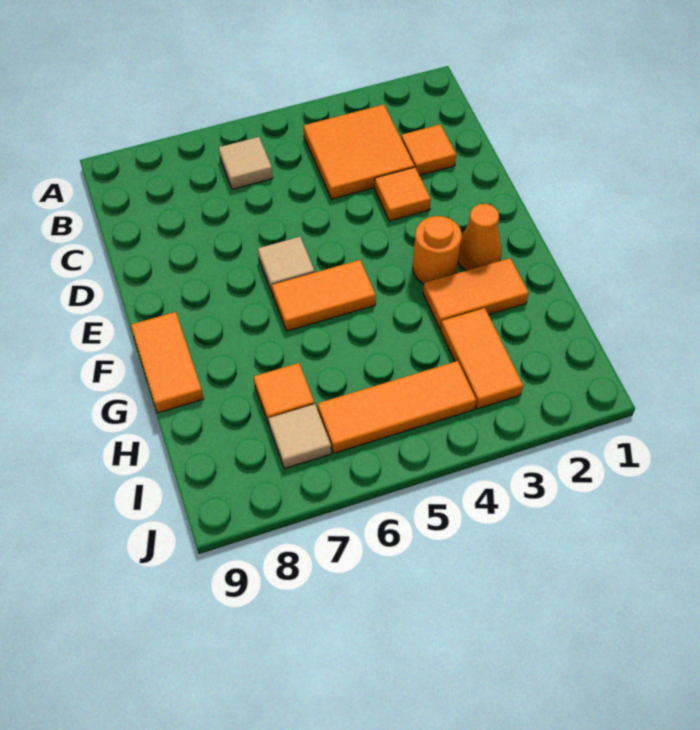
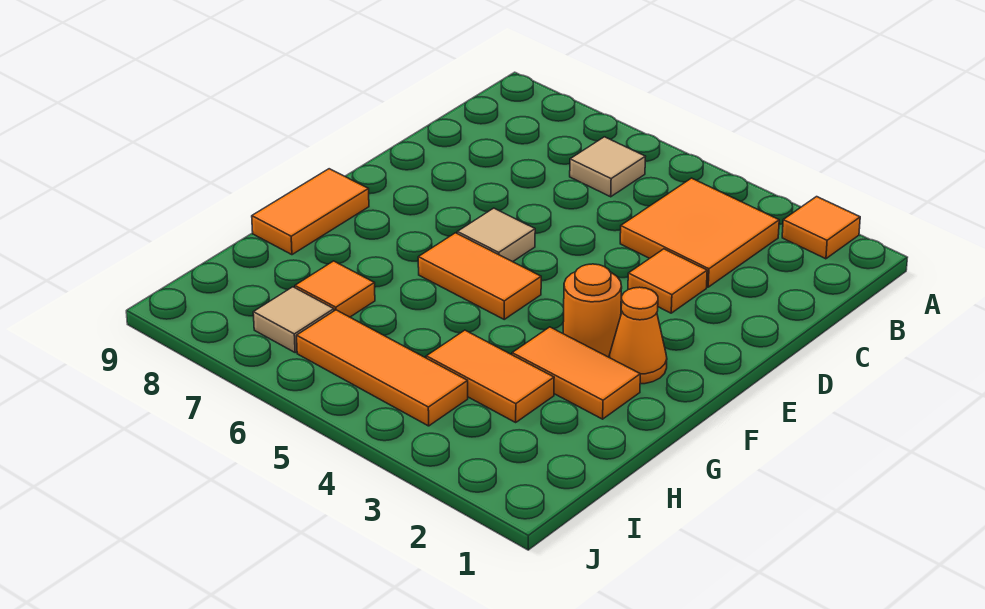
orange tile C2 level 1 -> orange tile A2 level 1
orange tile H3:I3 level 1 -> orange tile H3:H4 level 1

